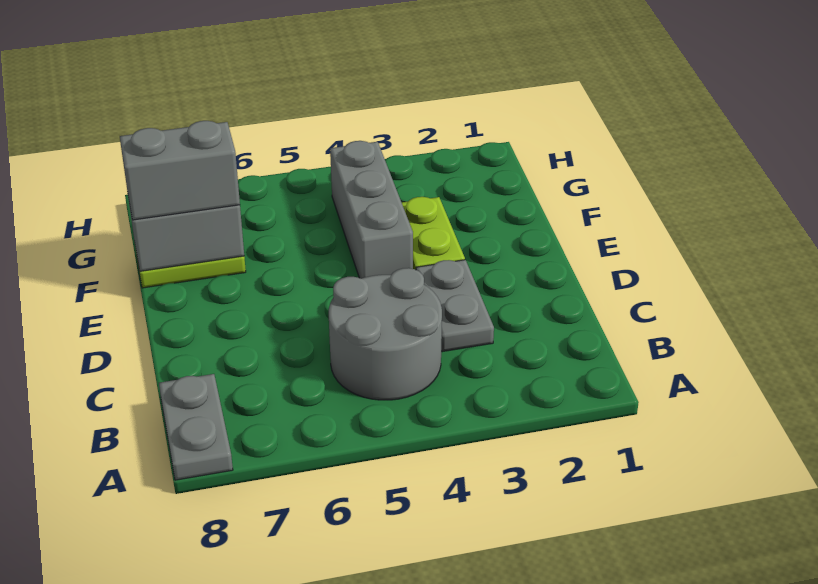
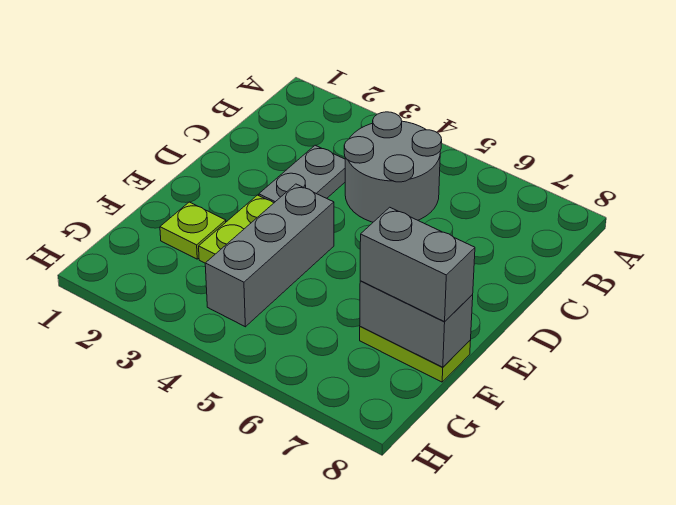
grey plate A8:B8 level 1 -> none
none -> lime plate F2 level 1

